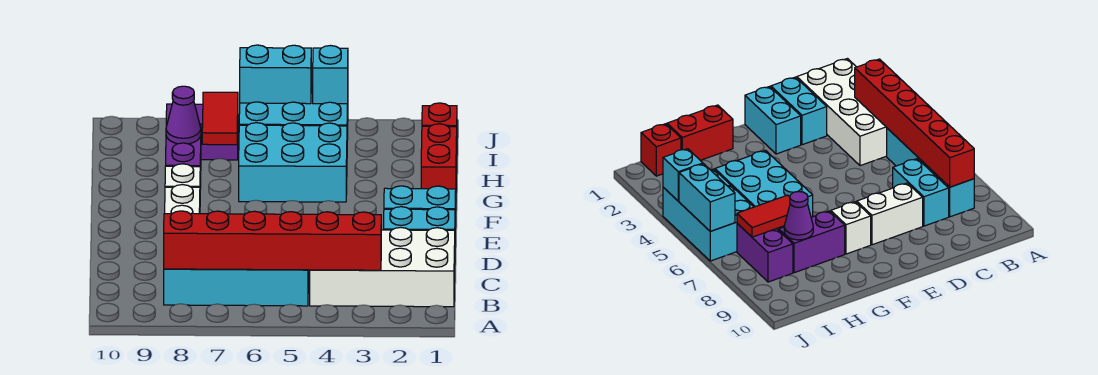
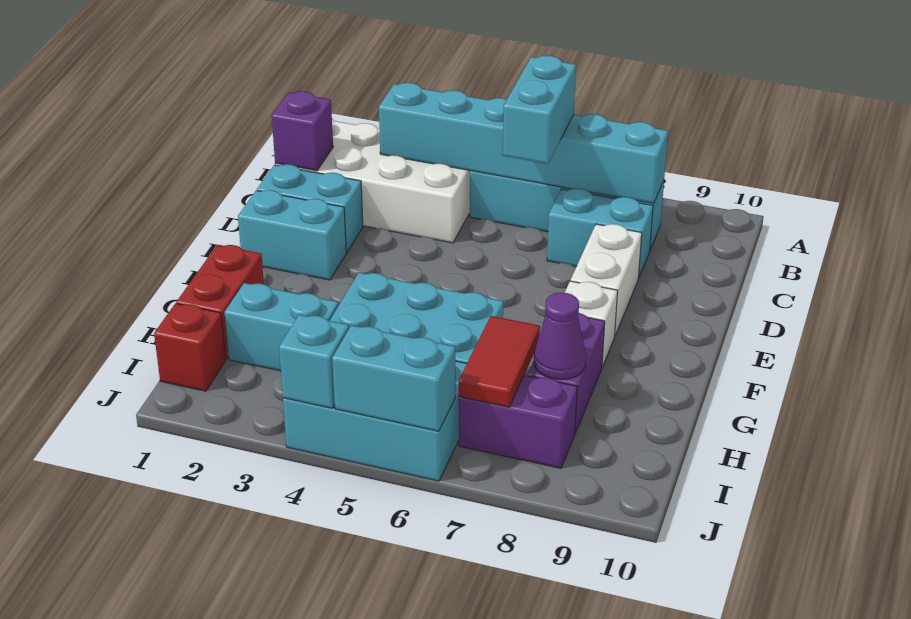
red brick B3:B8 level 2 -> cyan brick B3:B8 level 2
none -> cyan brick B6:C6 level 3
none -> purple brick C1 level 2
none -> cyan brick H2:H3 level 1

